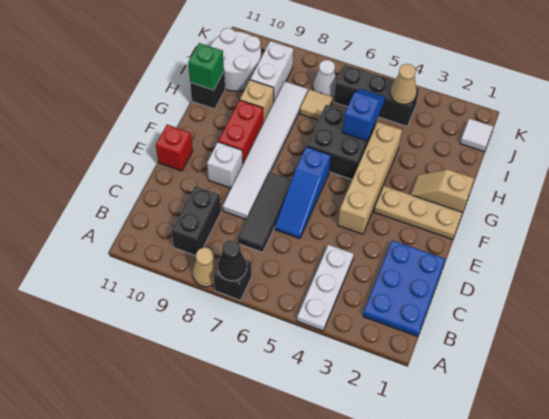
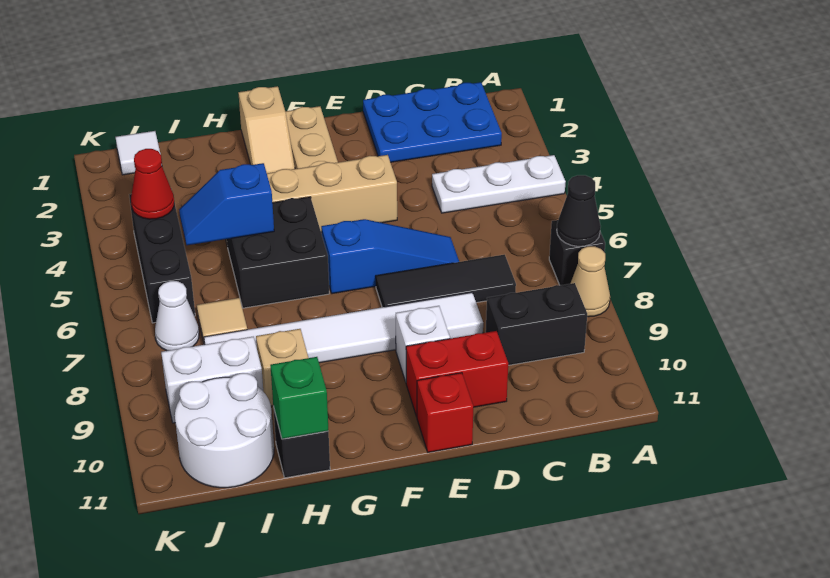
red brick F9:G9 level 1 -> red brick D10:E10 level 1
tan cone J4 level 2 -> red cone J4 level 2

